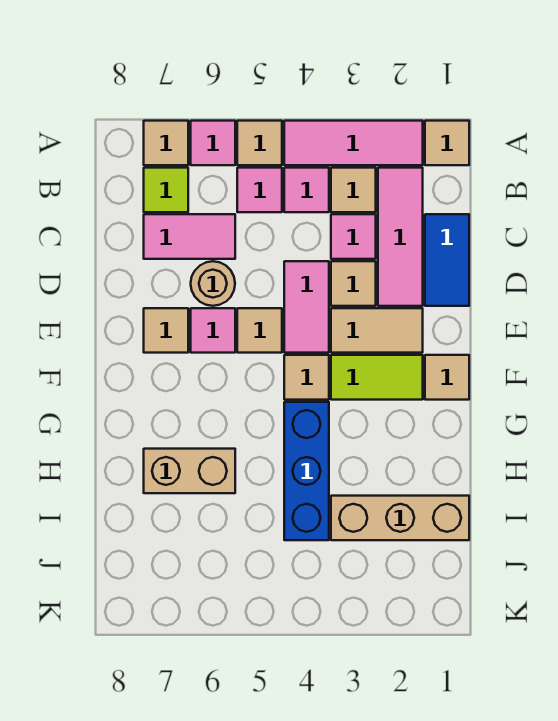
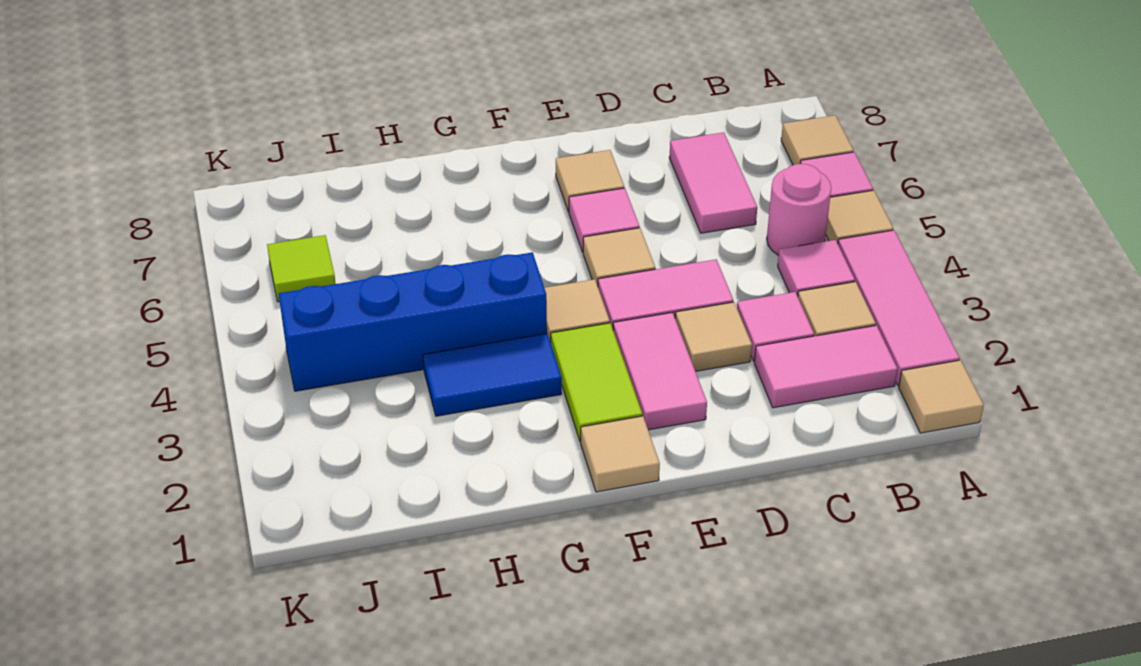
pink tile B2:D2 level 1 -> pink tile B2:C2 level 1
pink tile B5 level 1 -> pink round brick B5 level 1
lime tile B7 level 1 -> lime tile J6 level 1
blue tile C1:D1 level 1 -> blue tile G3:H3 level 1
tan round brick D6 level 1 -> none
tan tile E2:E3 level 1 -> pink tile E2:E3 level 1
blue brick G4:I4 level 1 -> blue brick G4:J4 level 1
tan brick H6:H7 level 1 -> none
tan brick I1:I3 level 1 -> none

